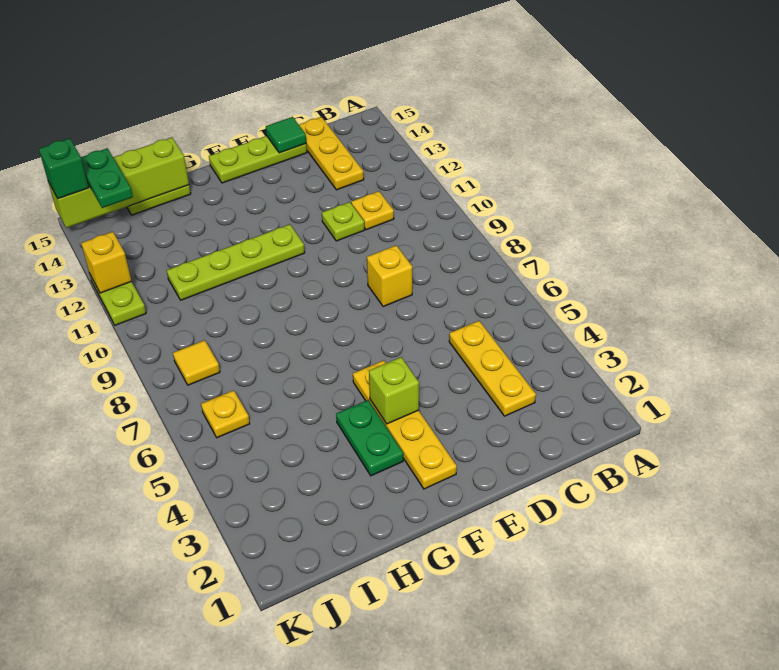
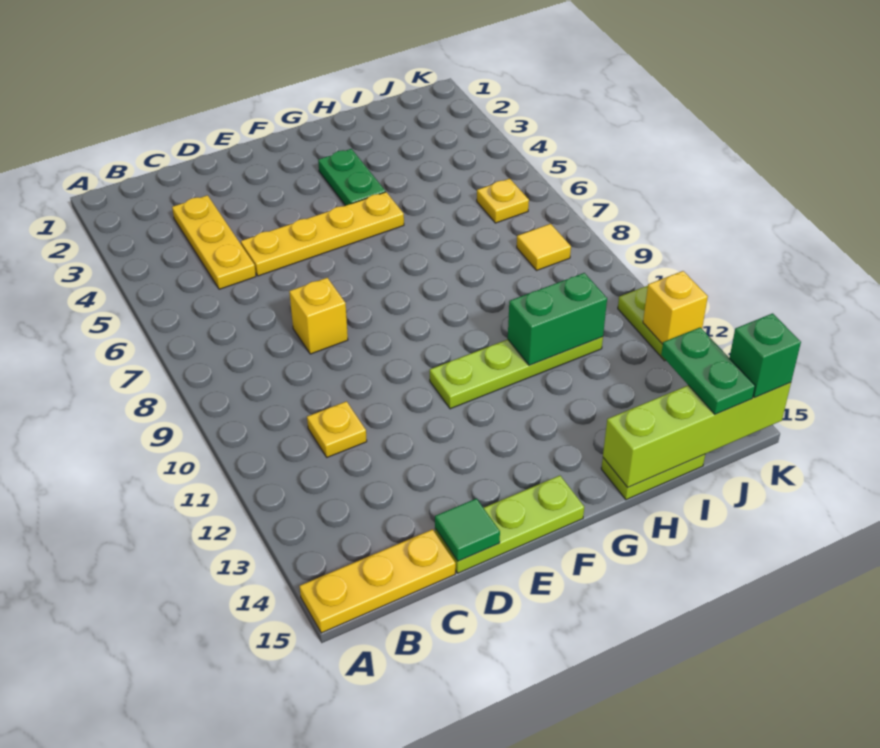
yellow plate C13:C15 level 1 -> yellow plate A15:C15 level 1
lime plate D11 level 1 -> none
yellow plate F2:F5 level 1 -> yellow plate D5:G5 level 1
lime brick F4 level 2 -> none
none -> green brick H11:I11 level 2

